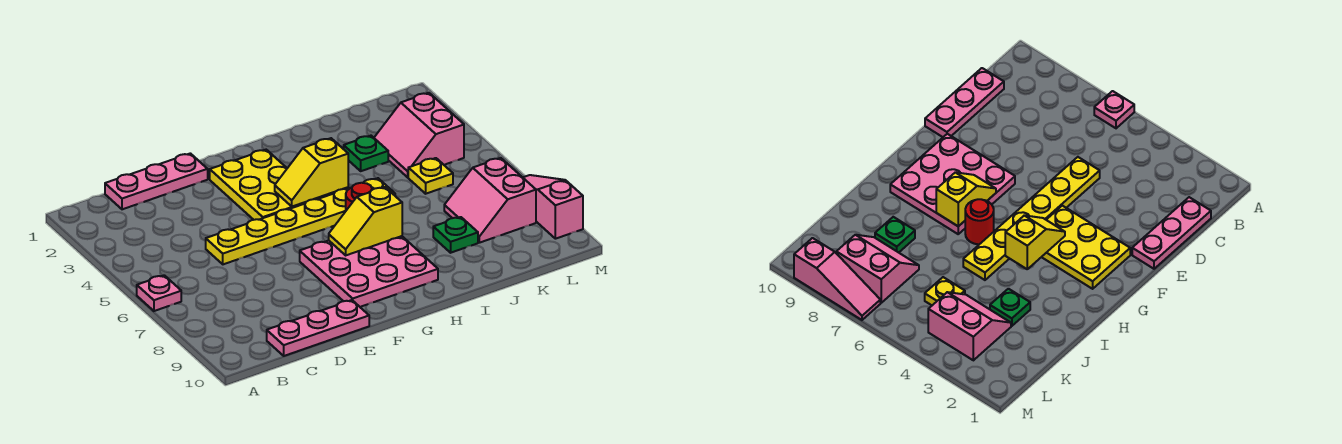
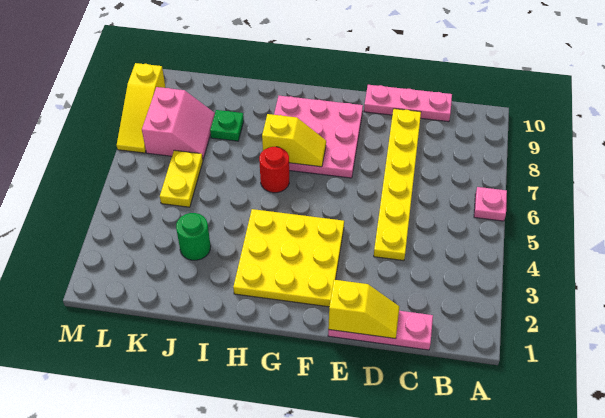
yellow plate D5:I5 level 1 -> yellow plate D4:D9 level 1
yellow plate F2:G4 level 1 -> yellow plate F2:H4 level 1
yellow slope G4:H4 level 2 top H -> yellow slope D1:E1 level 2 top E
green plate J3 level 1 -> green round brick J3 level 1
pink slope K3:L4 level 1 top L -> none
yellow plate K5 level 1 -> yellow plate K5:K6 level 1
pink slope M7:M9 level 1 top 9 -> yellow slope M7:M9 level 1 top 9

